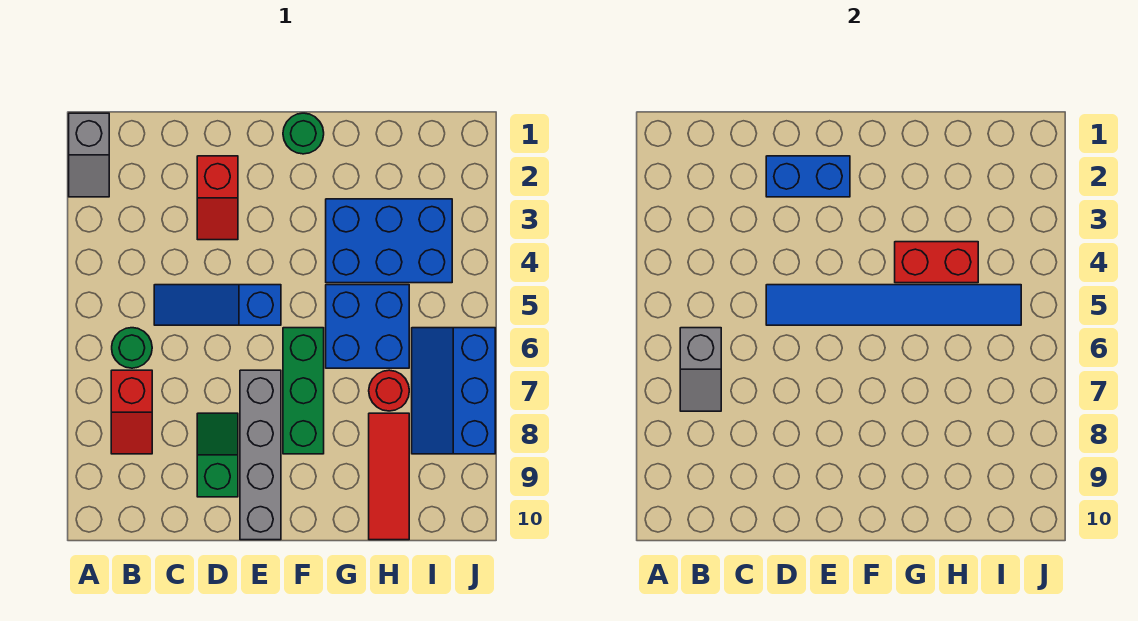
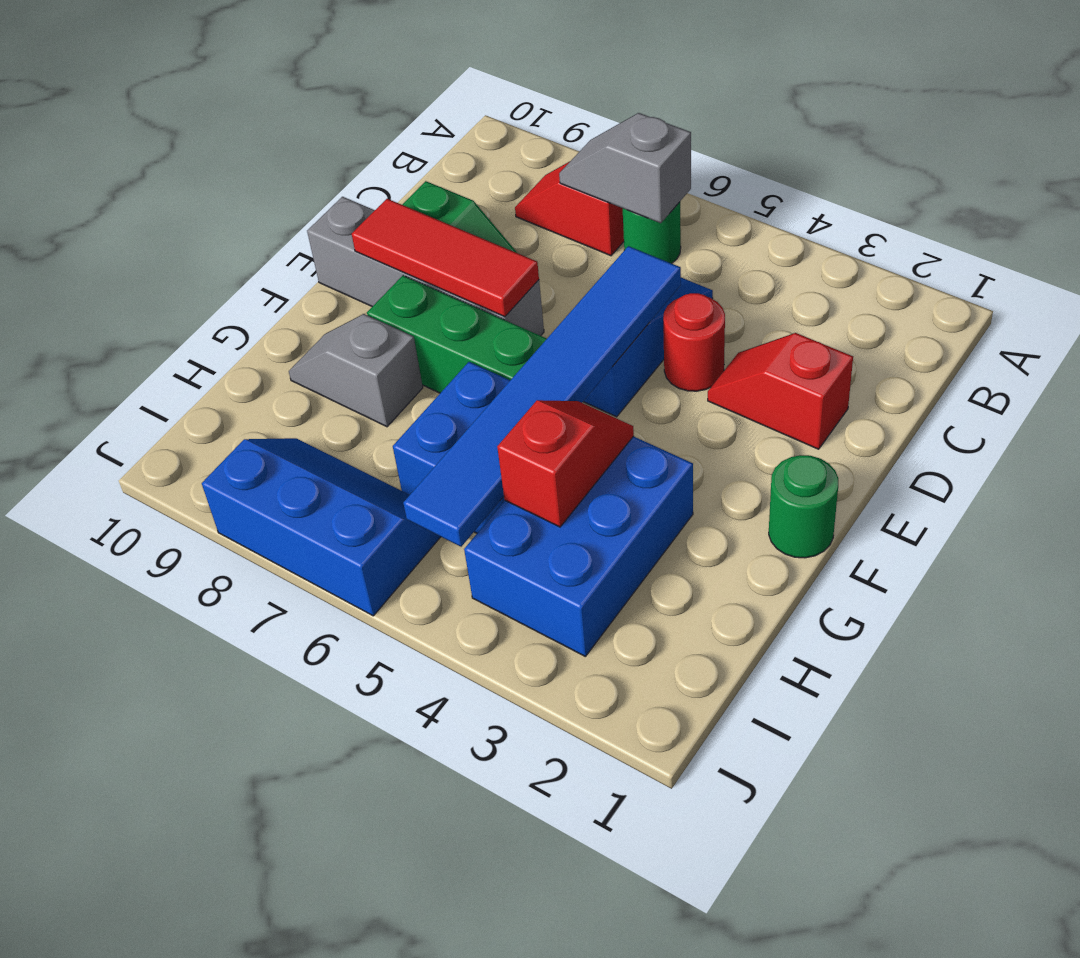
grey slope A1:A2 level 1 top 1 -> grey slope G8:G9 level 1 top 8
blue brick D2:E2 level 2 -> none
red brick G4:H4 level 2 -> red slope G4:H4 level 2 top H
red round brick H7 level 1 -> red round brick D4 level 1
red tile H8:H10 level 1 -> red tile E7:E9 level 2

